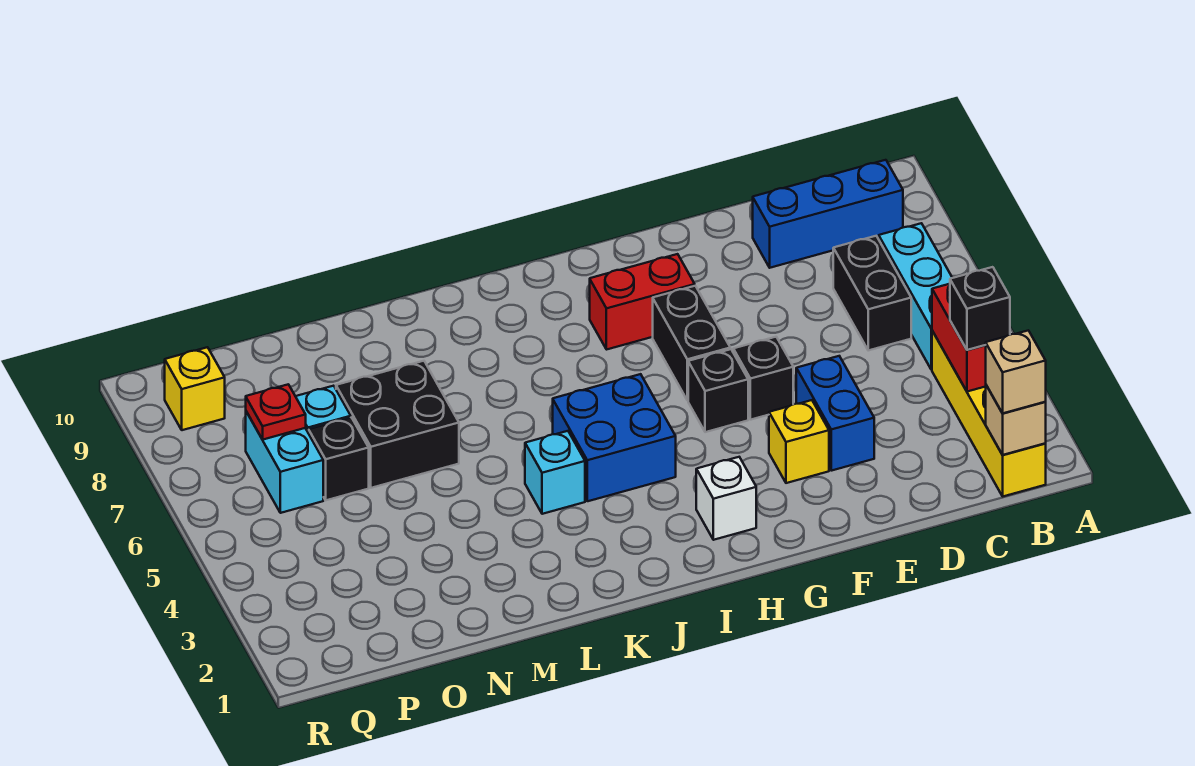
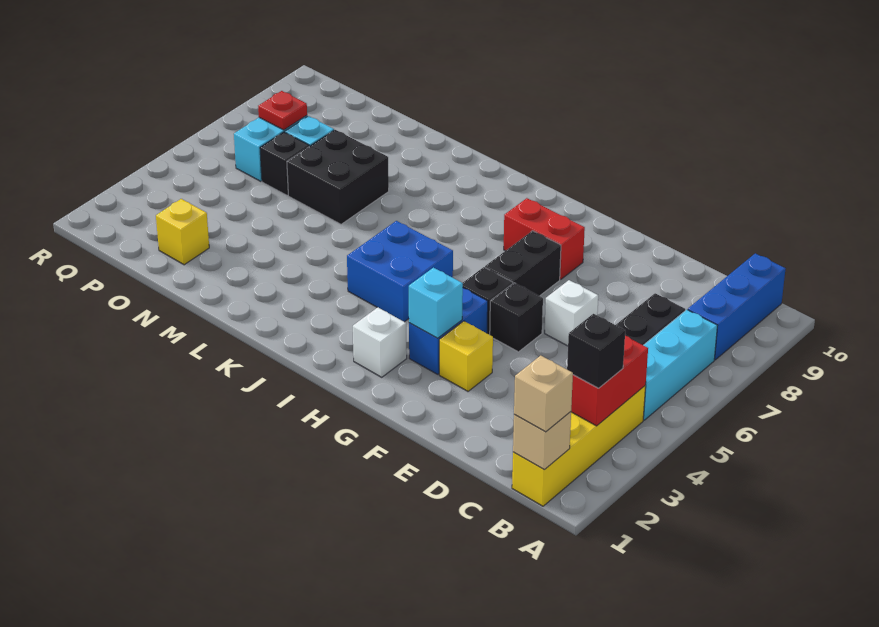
blue brick B9:D9 level 1 -> blue brick B8:B10 level 1
blue brick E3:E4 level 1 -> blue brick G3:G4 level 1
none -> white brick E6 level 1
cyan brick K4 level 1 -> cyan brick G3 level 2
yellow brick Q9 level 1 -> yellow brick O2 level 1

